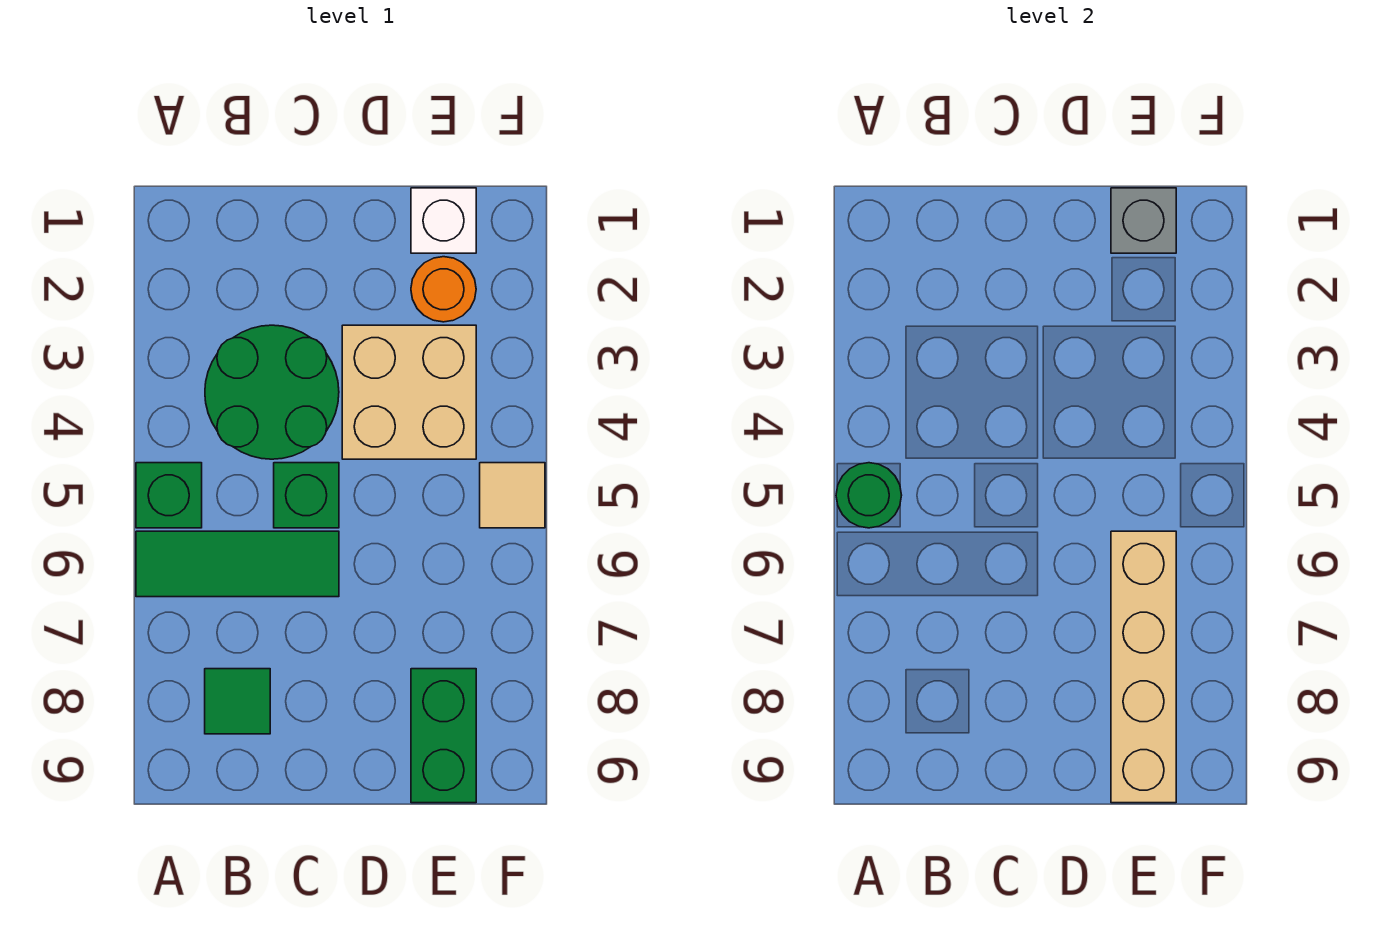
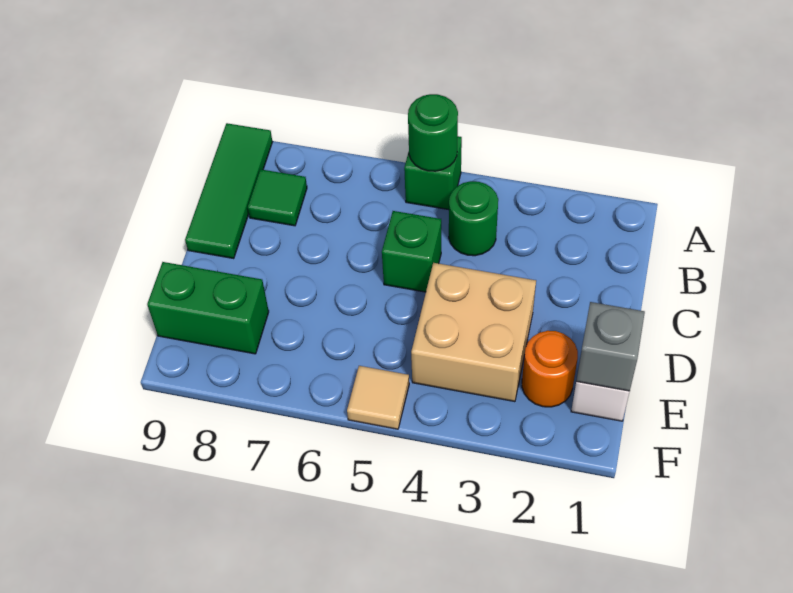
green tile A6:C6 level 1 -> green tile A9:C9 level 1
green round brick B3:C4 level 1 -> green round brick B4 level 1
tan brick E6:E9 level 2 -> none

